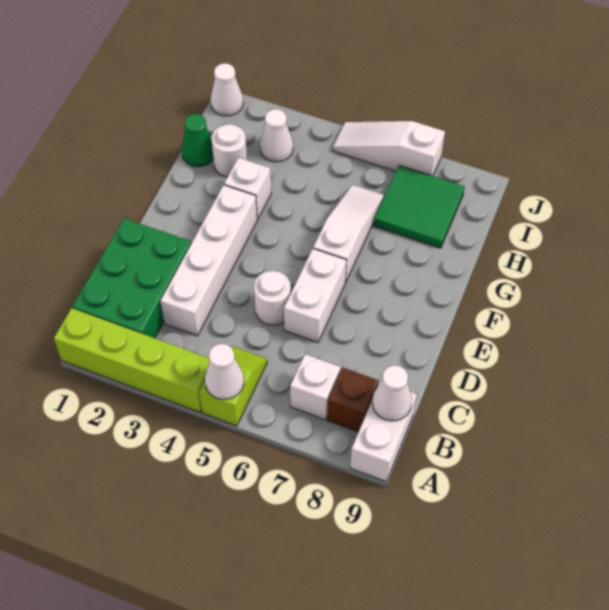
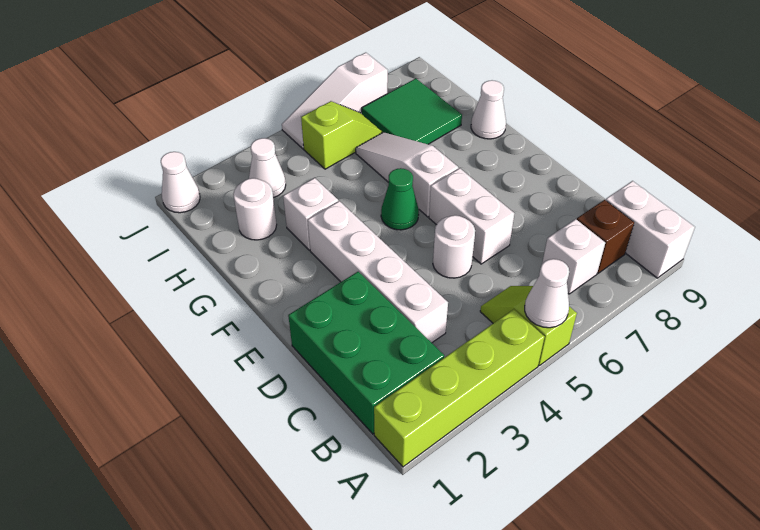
white cone B9 level 2 -> white cone G9 level 1
green cone H1 level 1 -> green cone F5 level 1
none -> lime slope I5:I6 level 1 top 5

